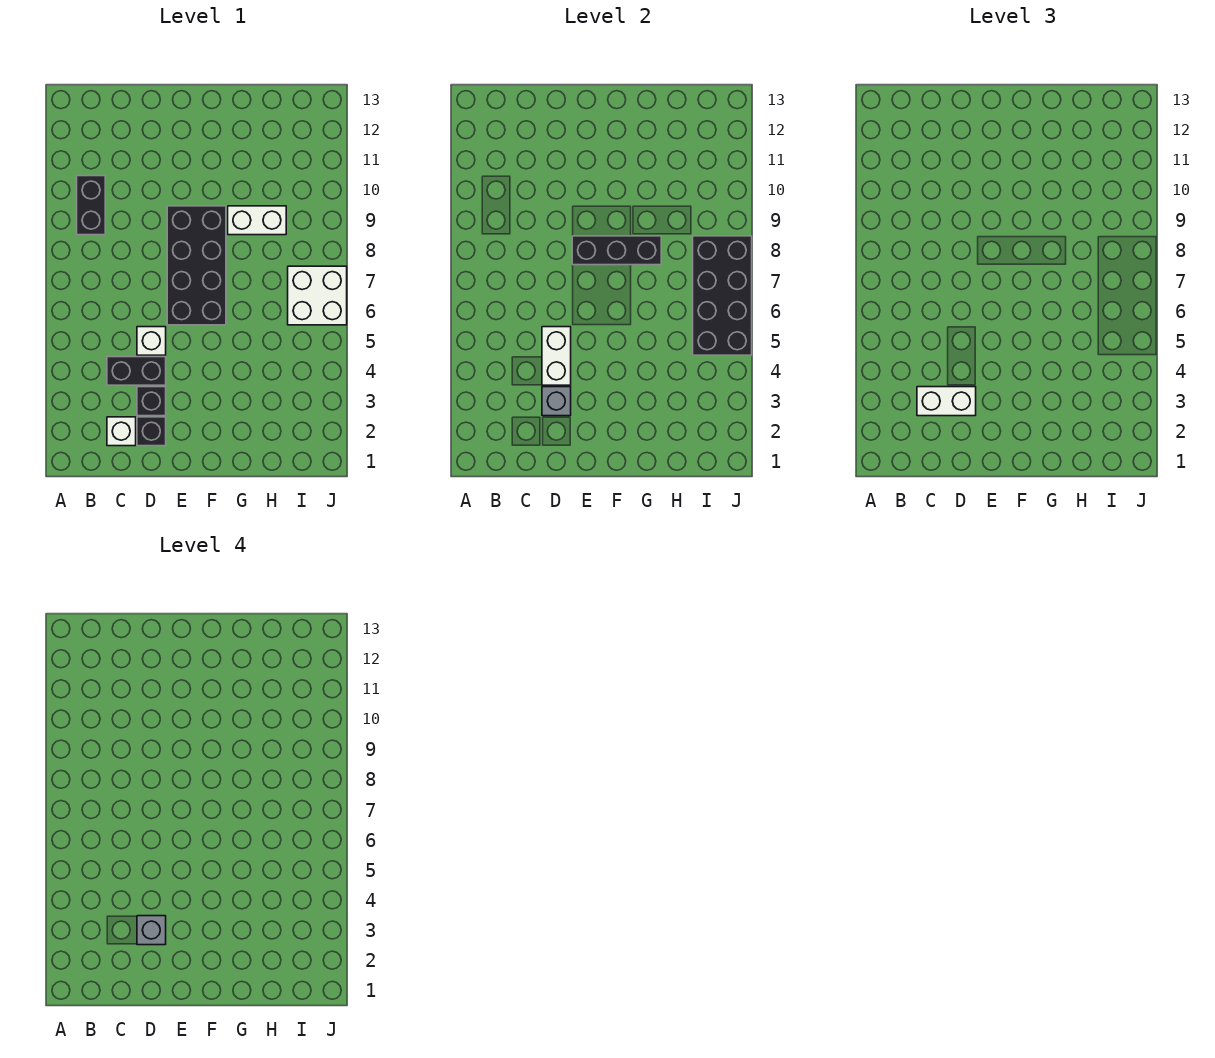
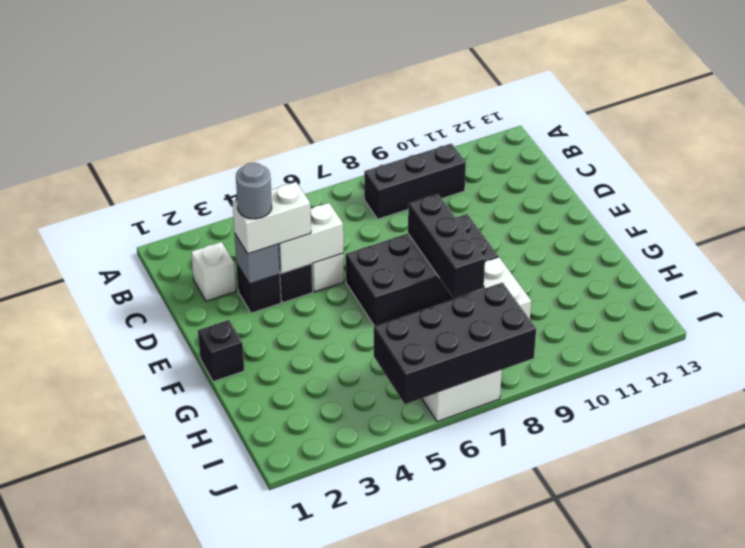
black brick B9:B10 level 1 -> black brick B8:B10 level 1
white brick C3:D3 level 3 -> white brick D3:D4 level 3
black brick D2 level 1 -> black brick F1 level 1
grey brick D3 level 4 -> grey round brick D3 level 4

